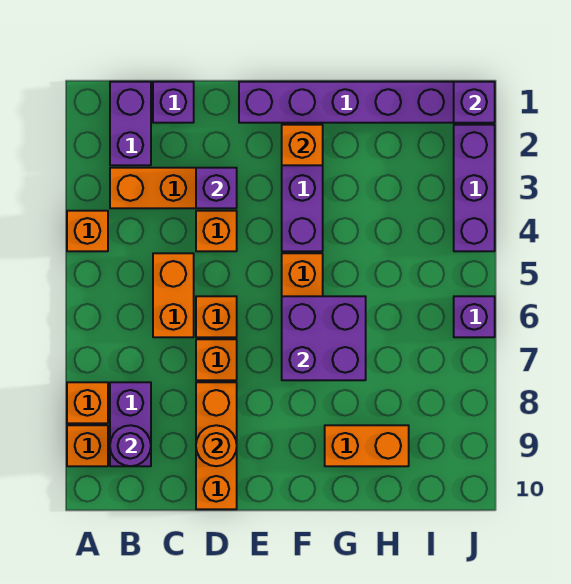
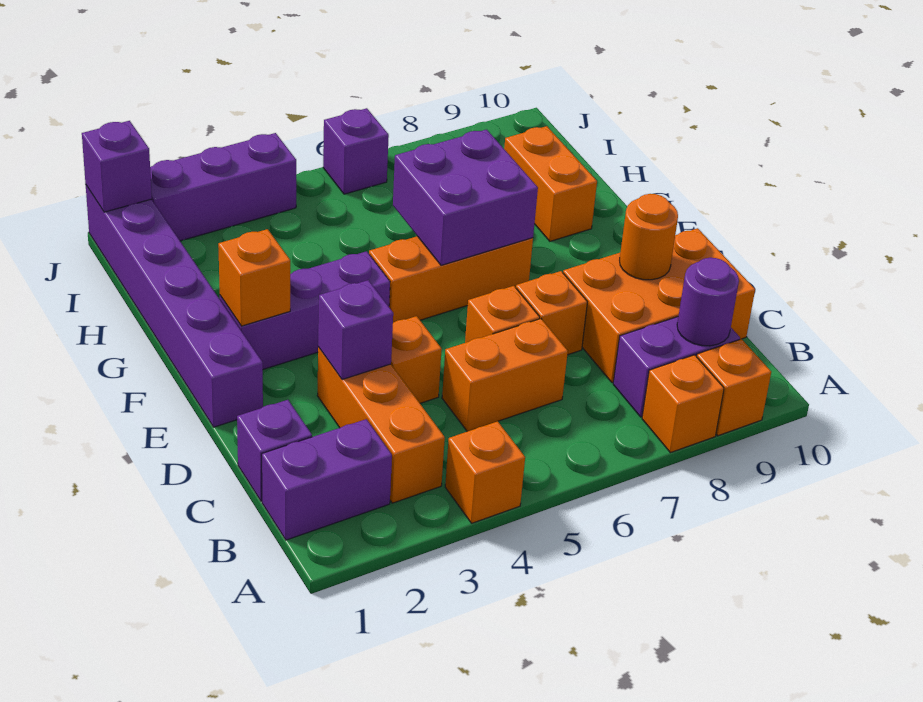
orange brick D8:D10 level 1 -> orange brick C8:D10 level 1

